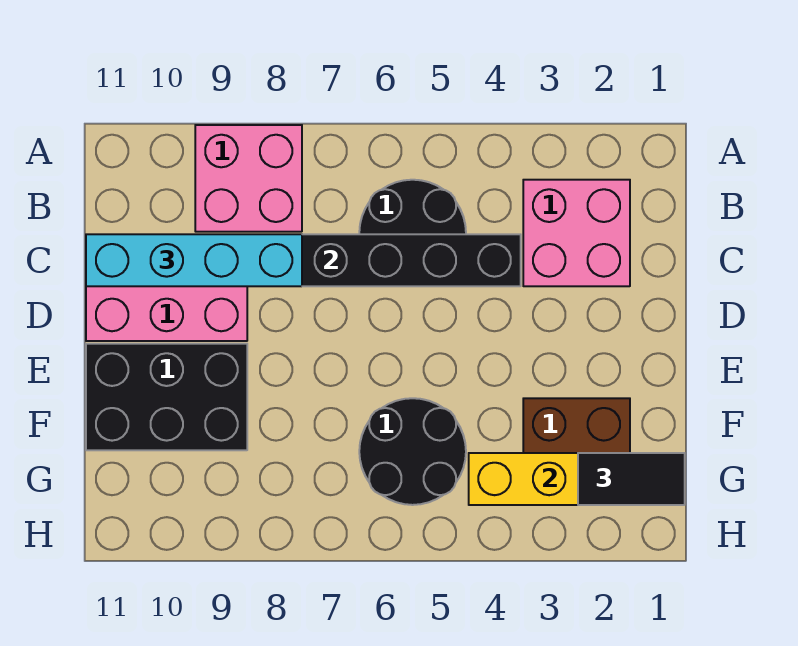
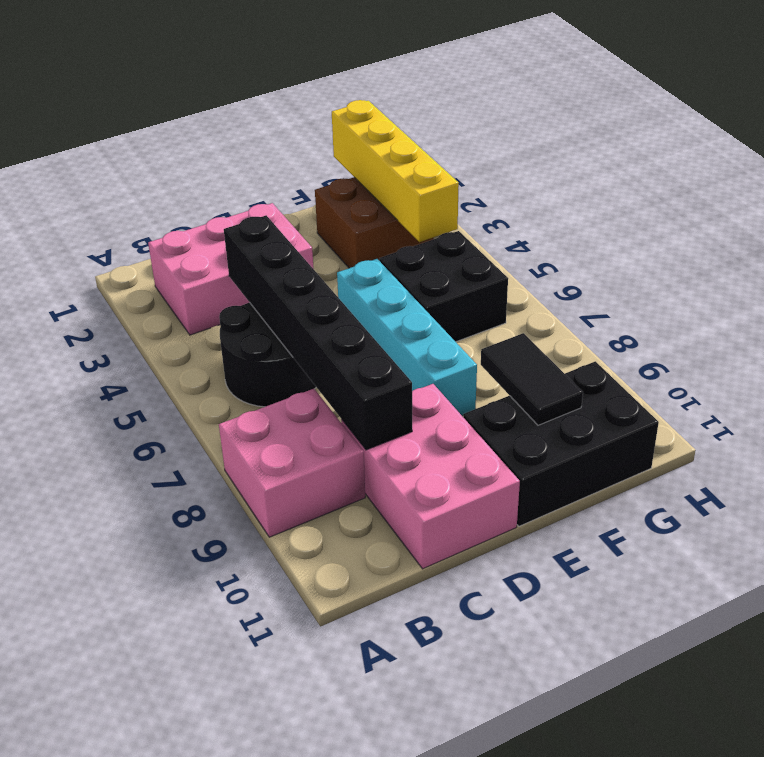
pink brick B2:C3 level 1 -> pink brick B2:D3 level 1
cyan brick C8:C11 level 3 -> cyan brick E5:E8 level 1
black brick E9:F11 level 1 -> black brick E10:G11 level 1
black round brick F5:G6 level 1 -> black brick F5:G6 level 1
black tile G1:G2 level 3 -> black tile F9:F10 level 2

